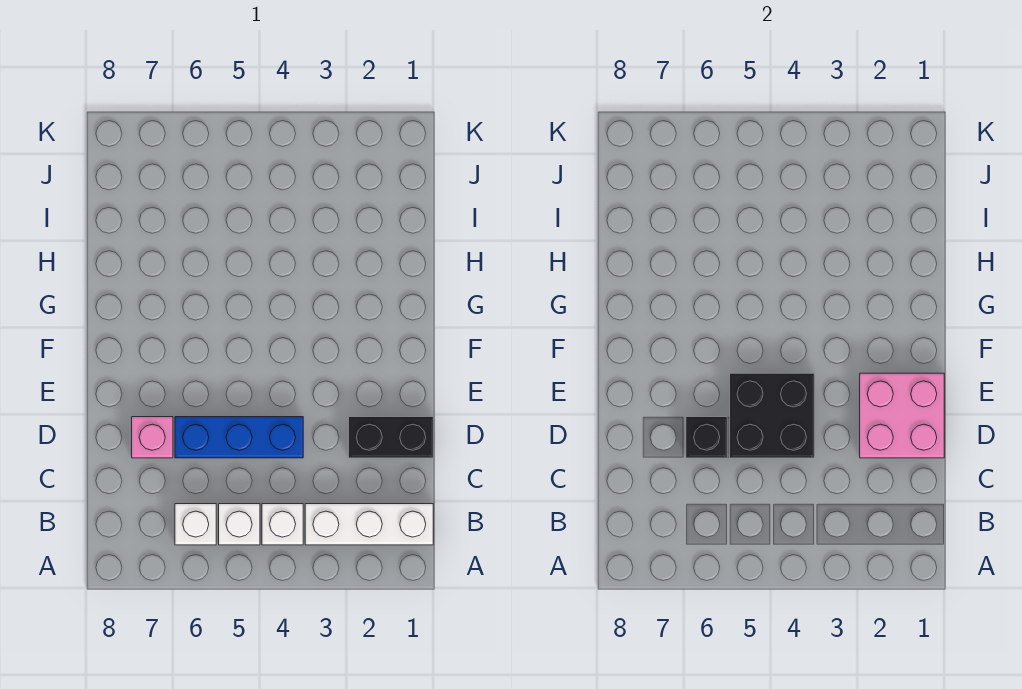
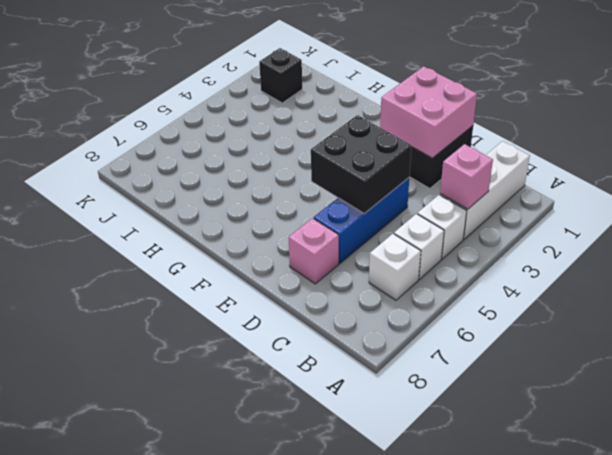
none -> pink brick B3 level 2
black brick D6 level 2 -> black brick J2 level 1

